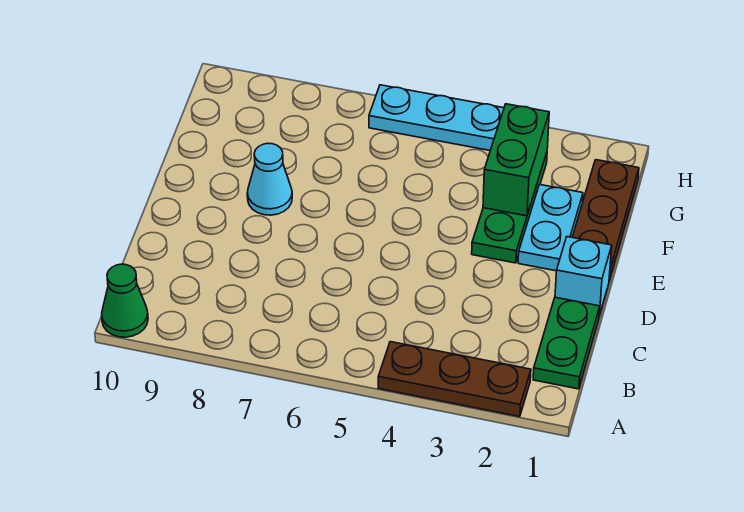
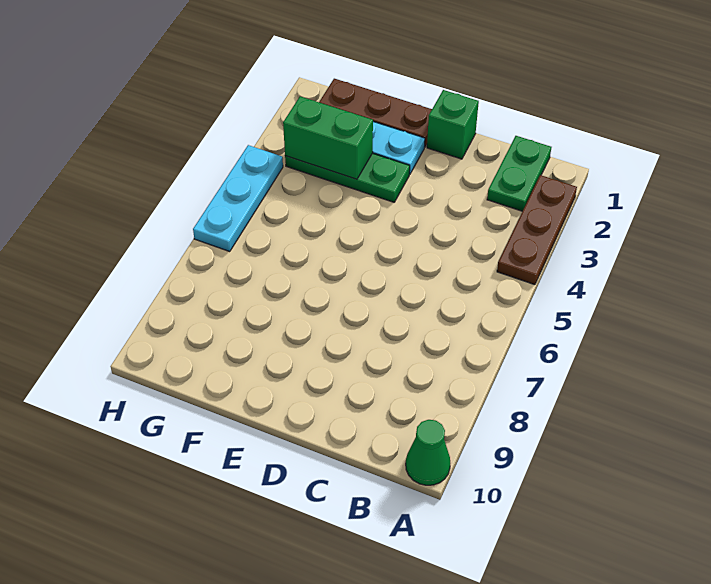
green plate B1:C1 level 1 -> green plate B1:B2 level 1
cyan brick D1 level 1 -> green brick D1 level 1
cyan cone E8 level 1 -> none

